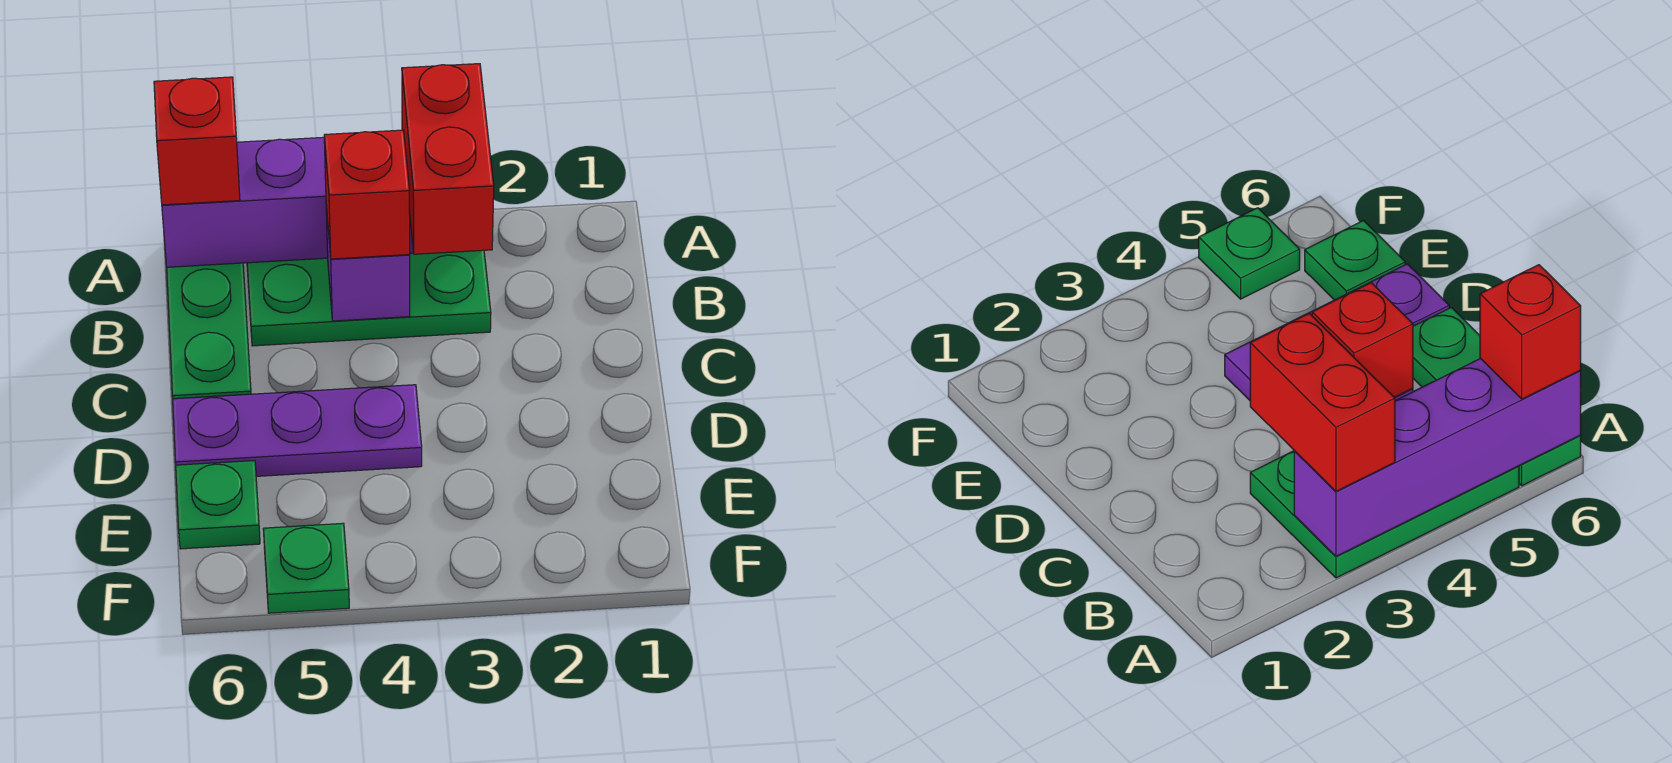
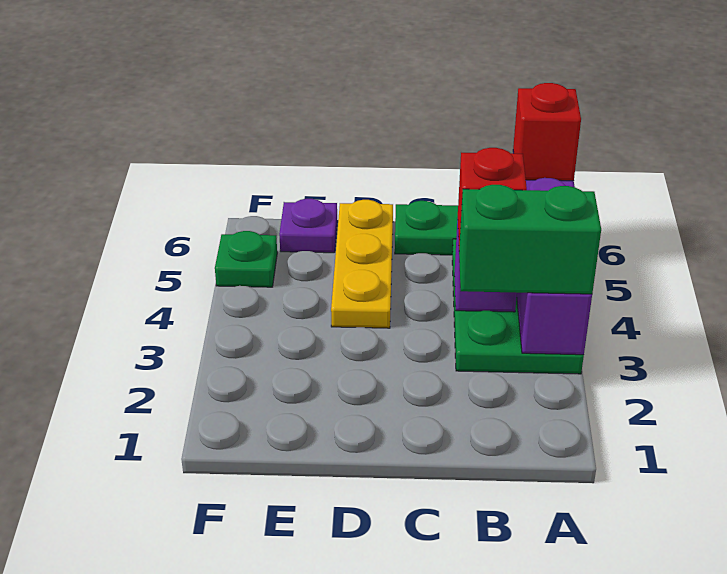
red brick A3:B3 level 3 -> green brick A3:B3 level 3
purple plate D4:D6 level 1 -> yellow plate D4:D6 level 1
green plate E6 level 1 -> purple plate E6 level 1

